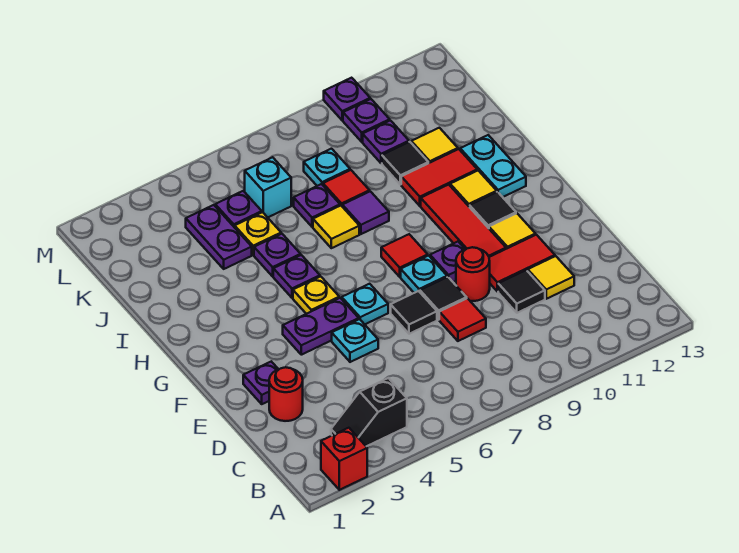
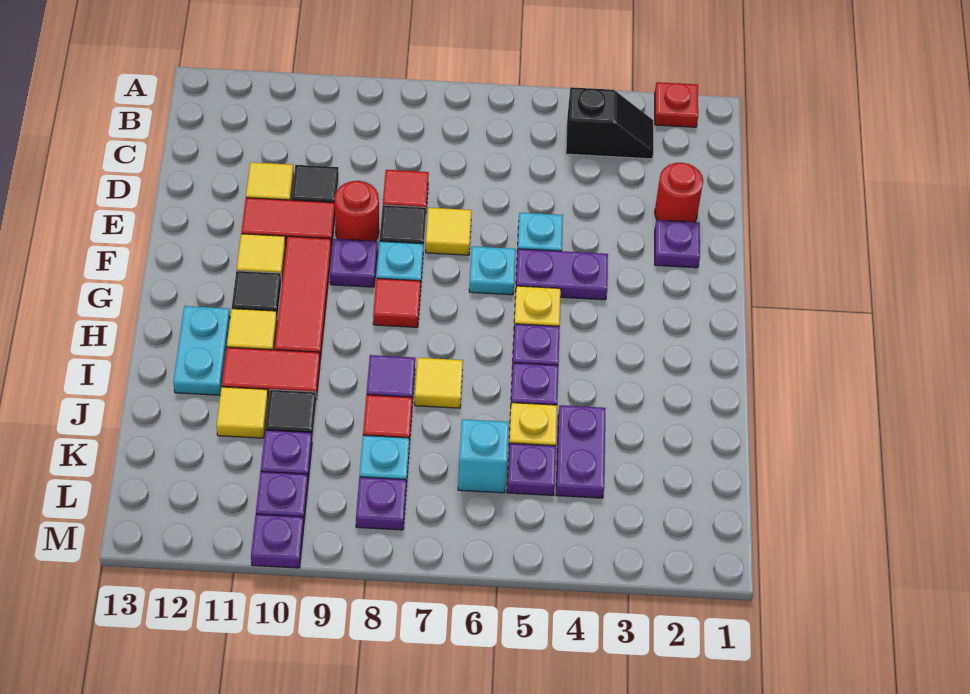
red brick A2 level 1 -> red plate A2 level 1
black tile E7 level 1 -> yellow tile E7 level 1
purple plate J7 level 1 -> purple plate L8 level 1

